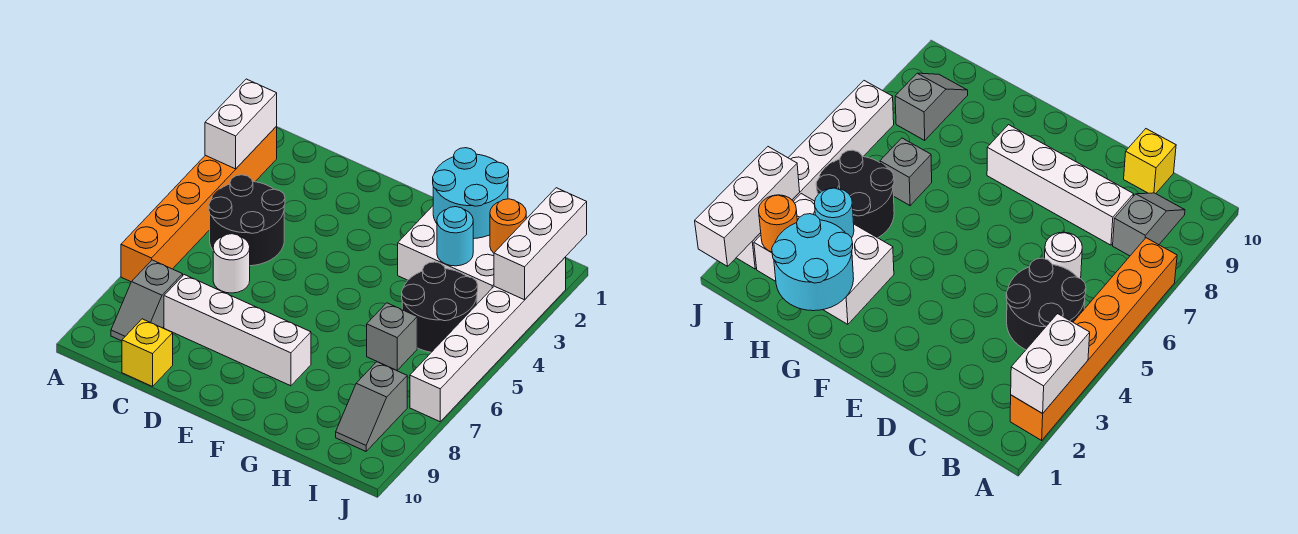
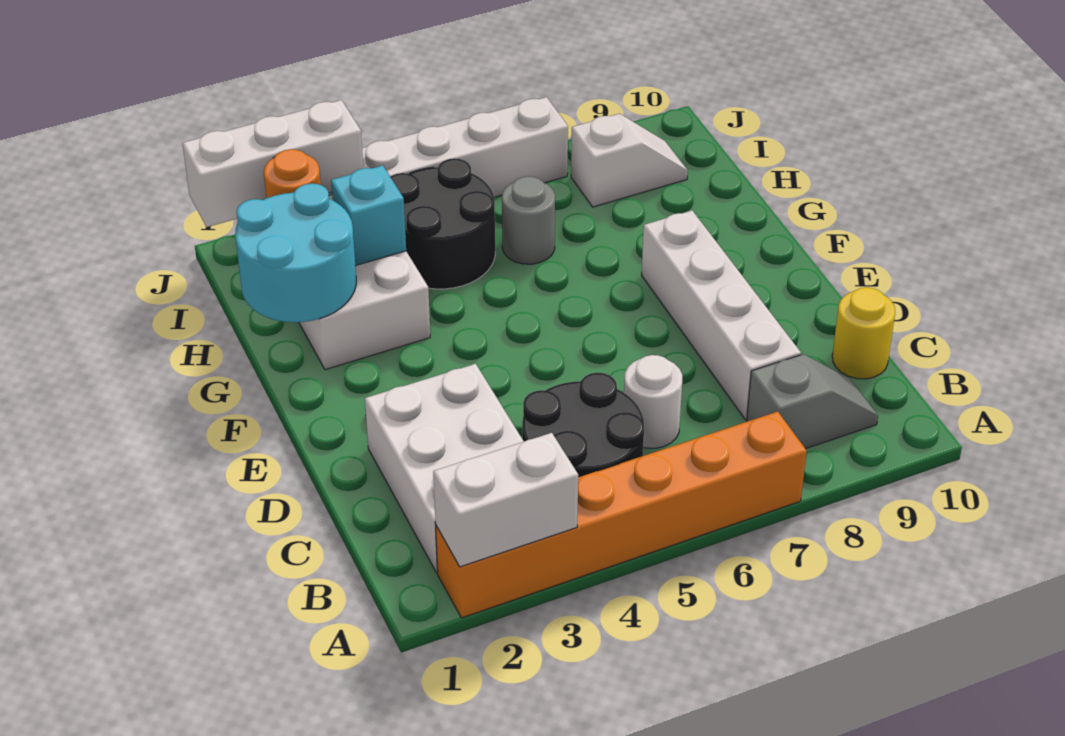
none -> white brick B2:D3 level 1
yellow brick C10 level 1 -> yellow round brick C10 level 1
cyan round brick H3 level 2 -> cyan brick H3 level 2
grey brick H6 level 1 -> grey round brick H6 level 1
grey slope I8:I9 level 1 top 8 -> white slope I8:I9 level 1 top 8

